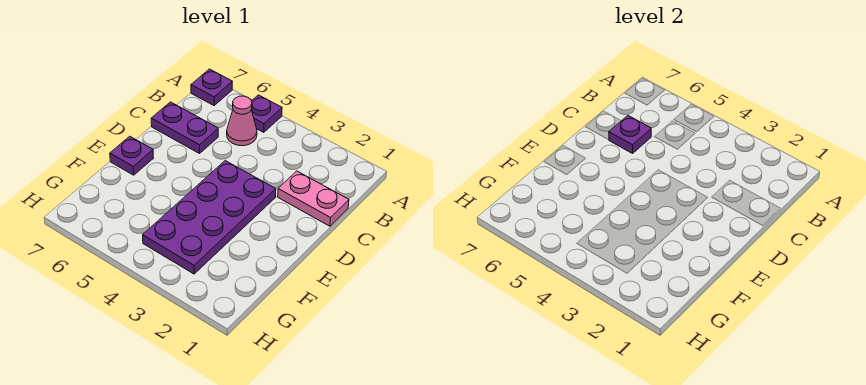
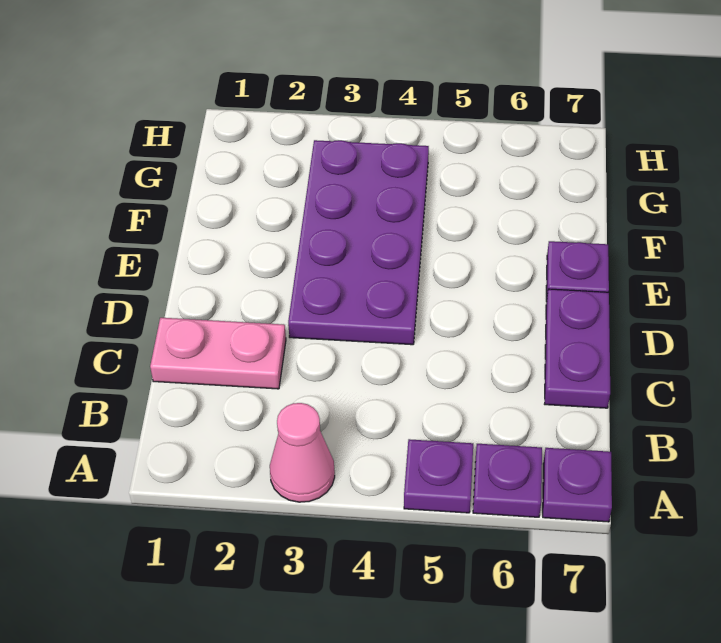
pink cone B5 level 1 -> pink cone A3 level 1
purple plate C6:C7 level 1 -> purple plate C7:D7 level 1
purple plate C6 level 2 -> purple plate A6 level 1

